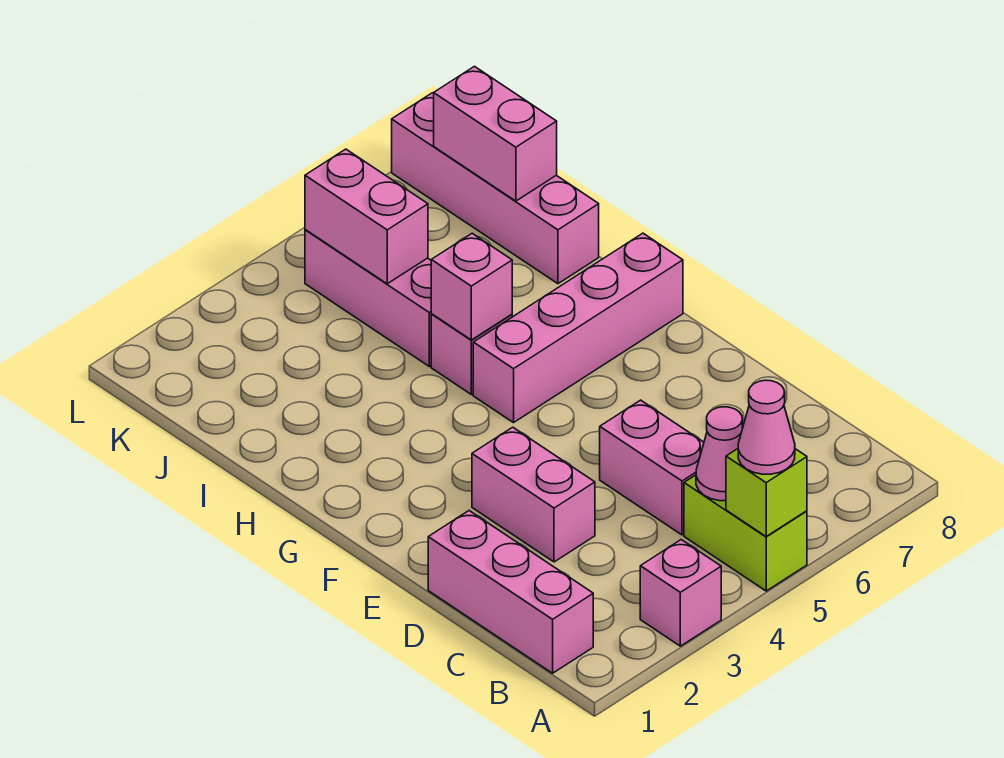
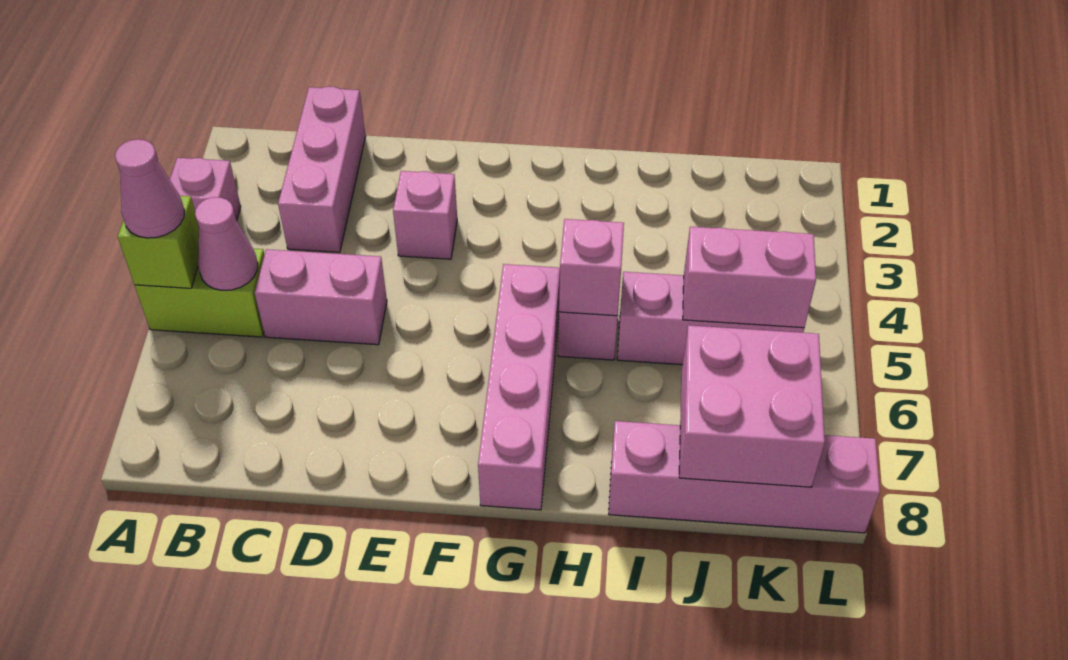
pink brick B1:D1 level 1 -> pink brick C1:C3 level 1
pink brick D3:E3 level 1 -> pink brick E3 level 1
pink brick J8:K8 level 2 -> pink brick J7:K8 level 2

